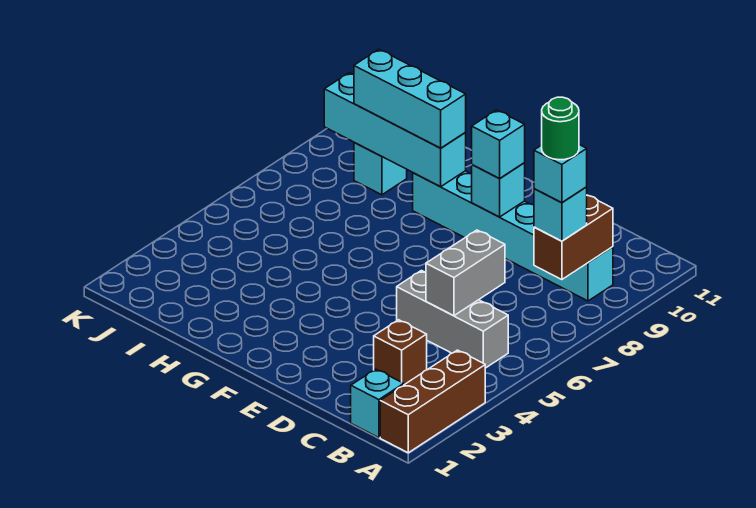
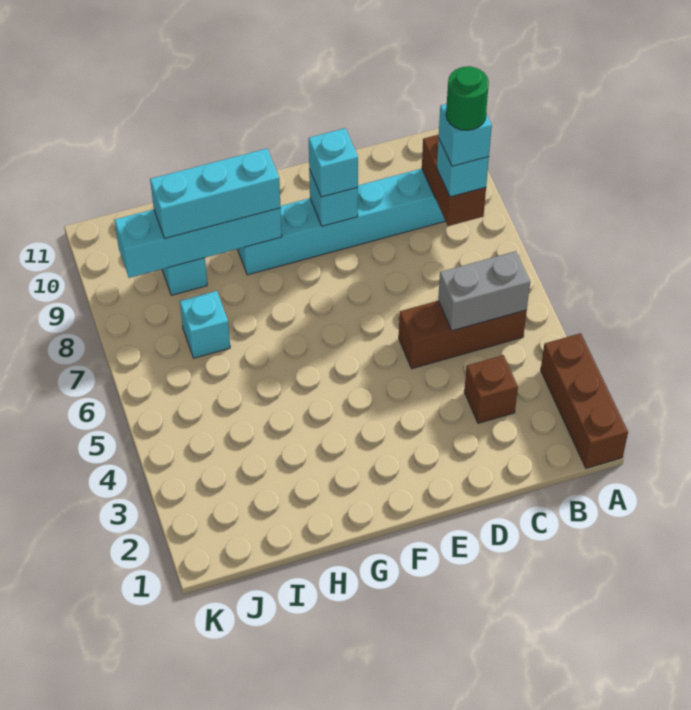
cyan brick B1 level 1 -> cyan brick I7 level 1
grey brick B5:D5 level 1 -> brown brick B5:D5 level 1
grey brick C5:C6 level 2 -> grey brick B5:C5 level 2

